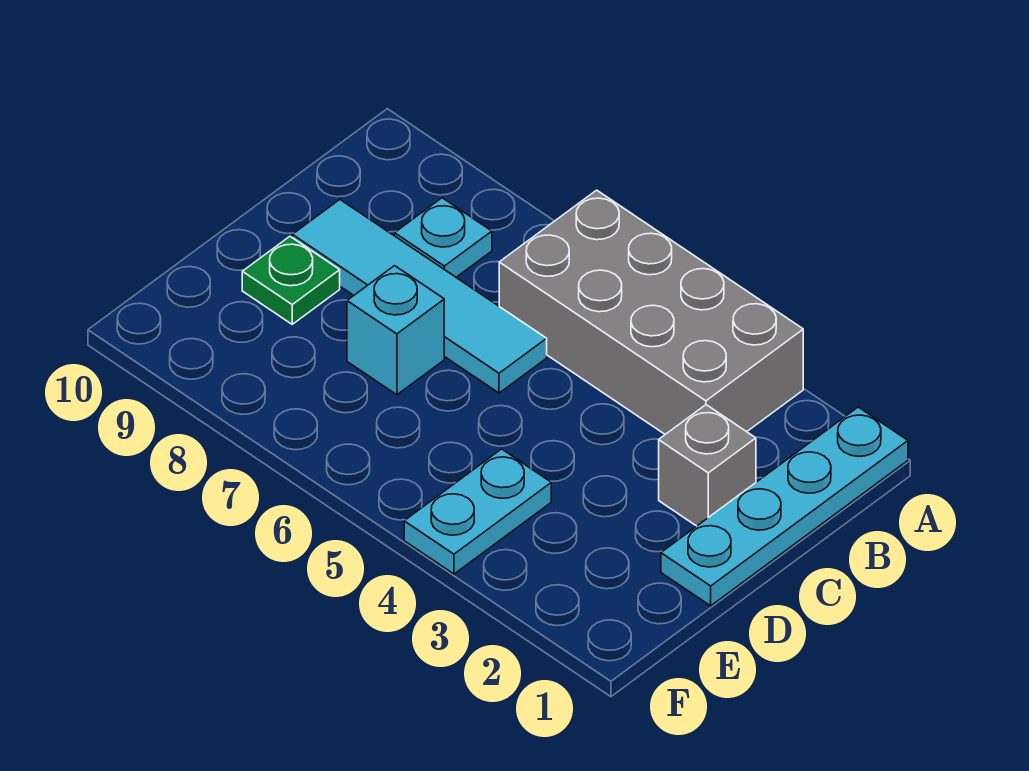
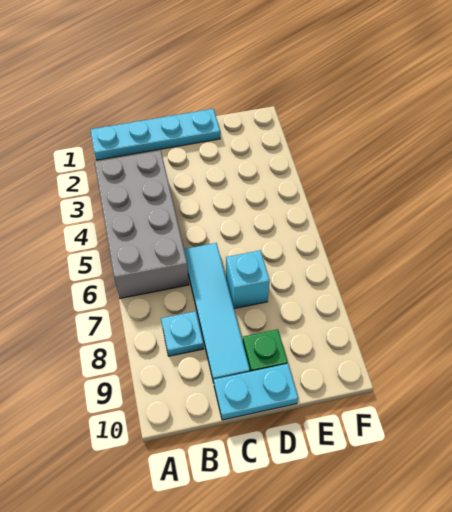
grey brick C2 level 1 -> none
cyan plate E4:F4 level 1 -> cyan plate C10:D10 level 1

